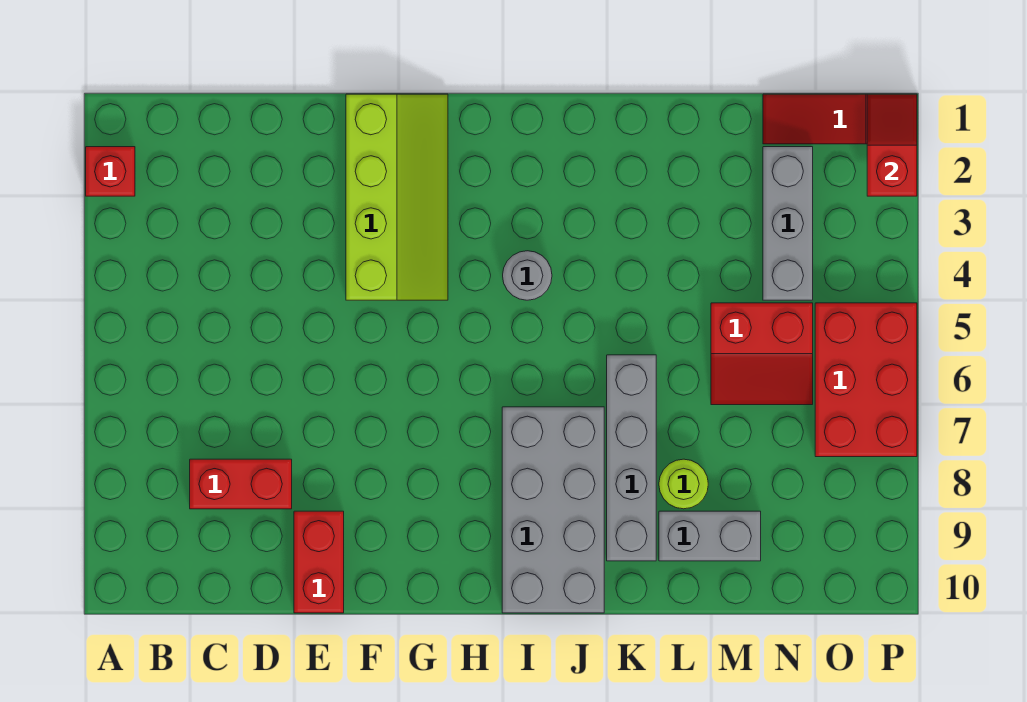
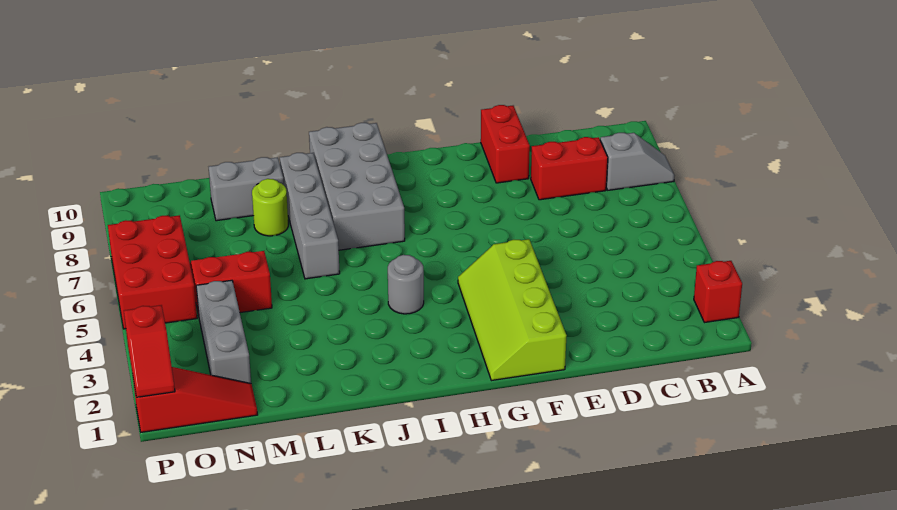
none -> grey slope A8:B8 level 1 top B

